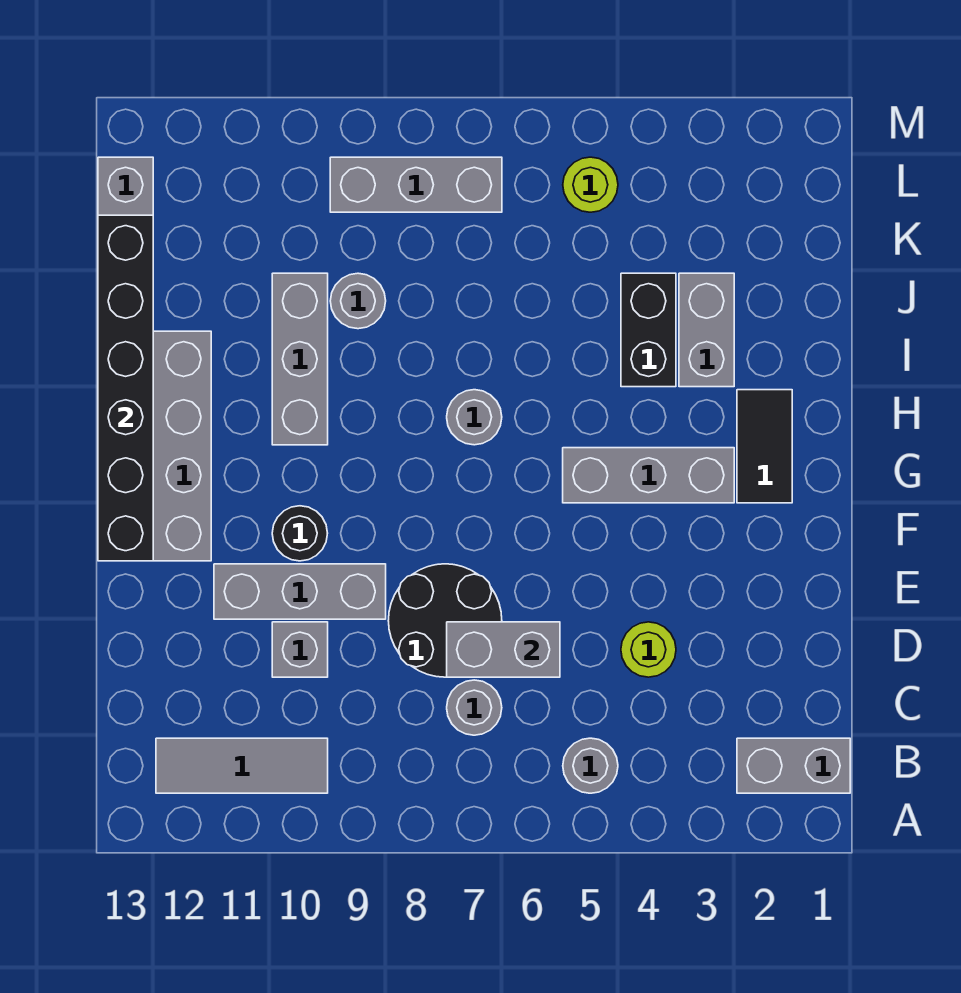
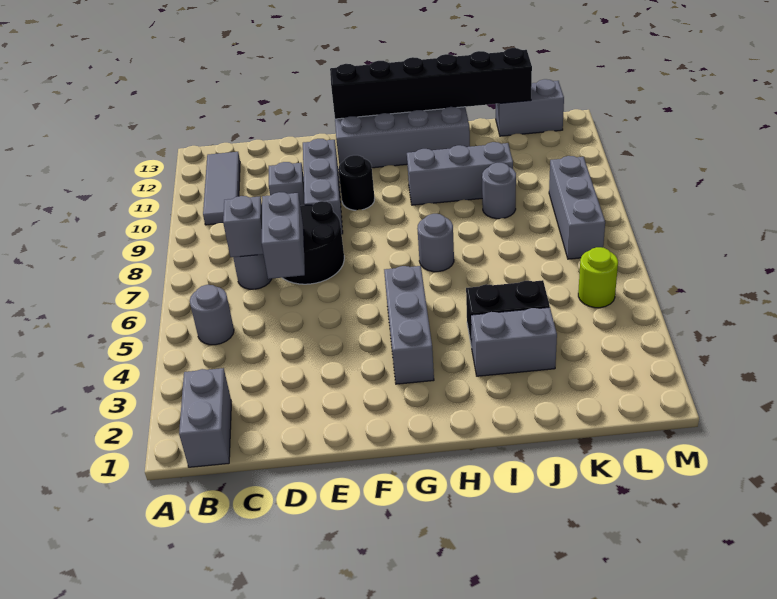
none -> grey brick C7 level 2
lime round brick D4 level 1 -> none
black tile G2:H2 level 1 -> none

